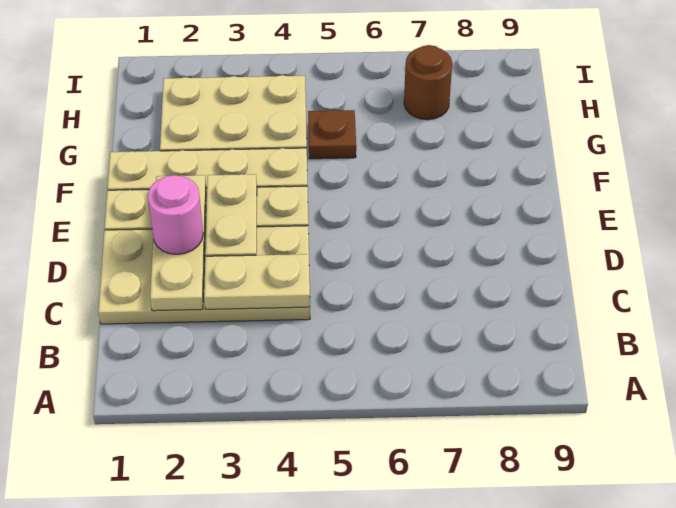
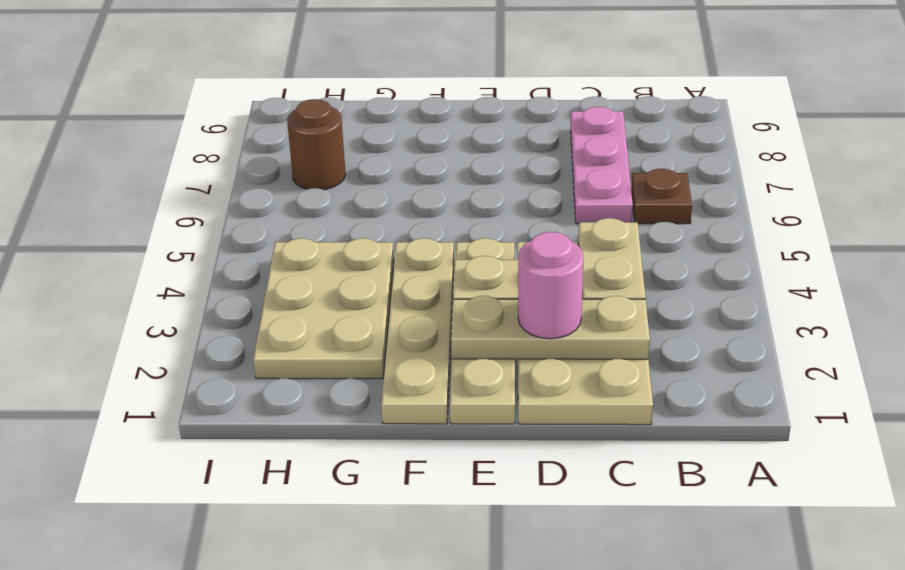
none -> pink plate C6:C8 level 1
brown plate G5 level 1 -> brown plate B6 level 1

